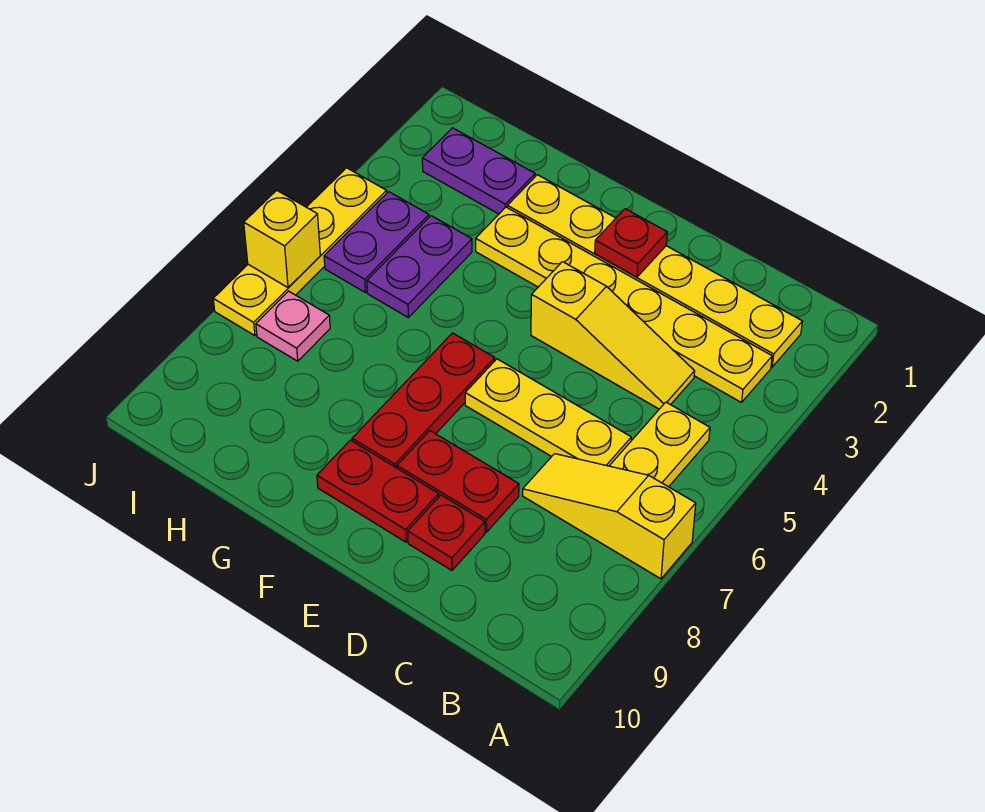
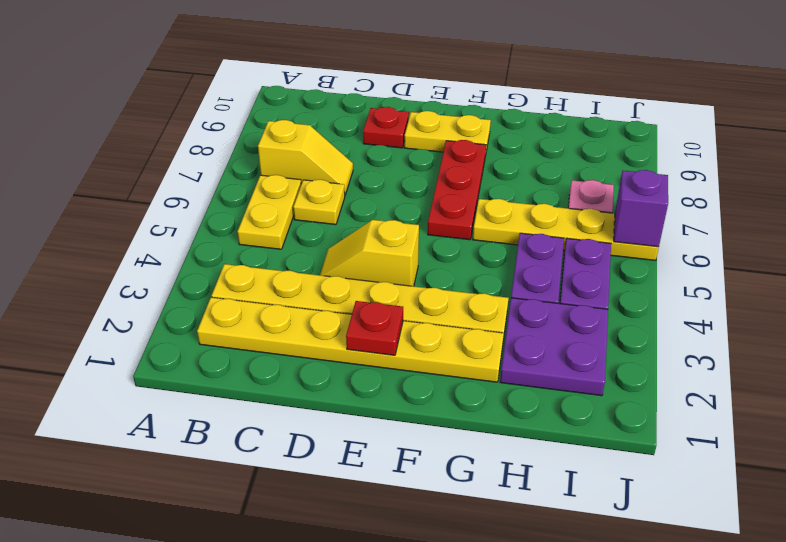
yellow slope A7:C7 level 1 top A -> yellow slope B7:C7 level 1 top B
yellow slope C4:E4 level 1 top E -> yellow slope D4:E4 level 1 top E
yellow plate C6:E6 level 1 -> yellow plate C6 level 1
red plate D8:E8 level 1 -> none
red plate E9:F9 level 1 -> yellow plate E9:F9 level 1
purple plate H2:I2 level 1 -> purple plate H2:I3 level 1
yellow plate J4:J7 level 1 -> yellow plate G6:J6 level 1
yellow brick J6 level 2 -> purple brick J6 level 2

